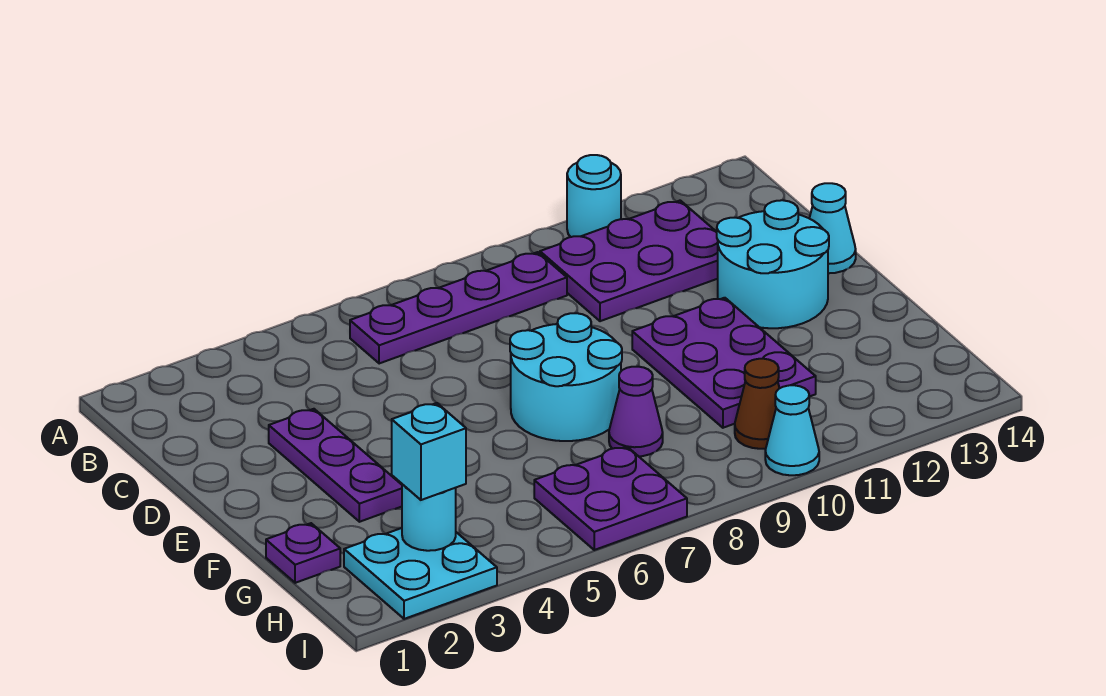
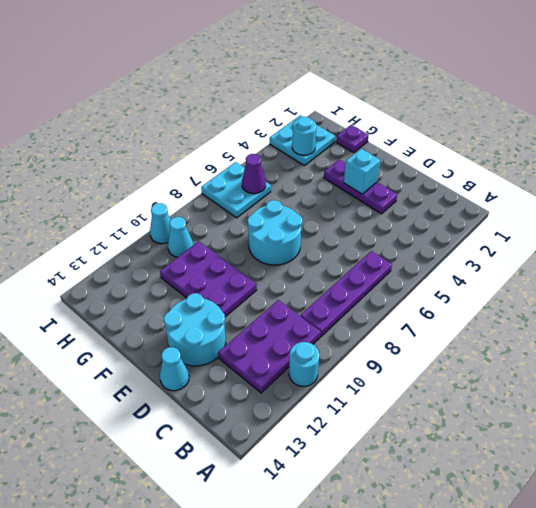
purple cone G8 level 1 -> purple cone H6 level 2
cyan brick H3 level 3 -> cyan brick E3 level 2
purple plate H6:I7 level 1 -> cyan plate H6:I7 level 1
brown cone H10 level 1 -> cyan cone H10 level 1

